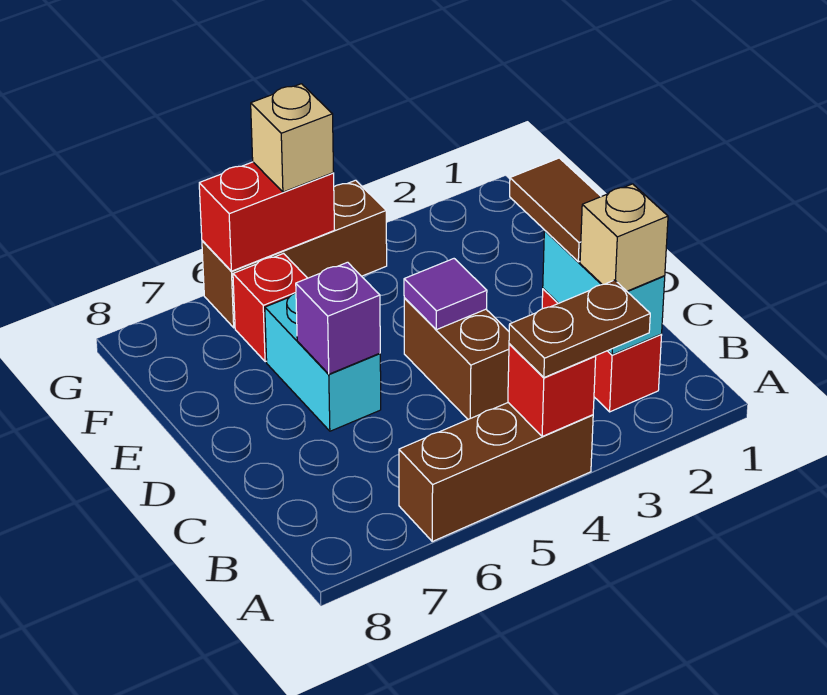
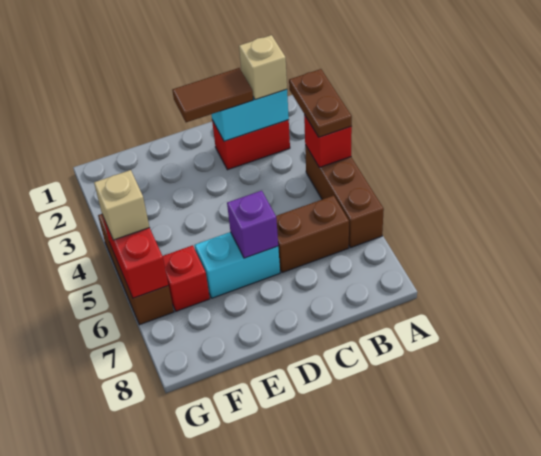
brown brick C4:D4 level 1 -> brown brick B6:C6 level 1
purple tile D4 level 2 -> none

